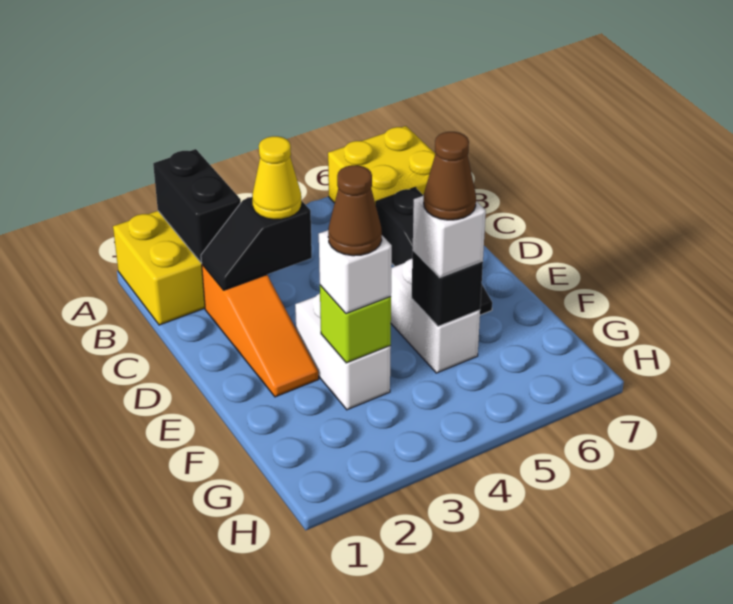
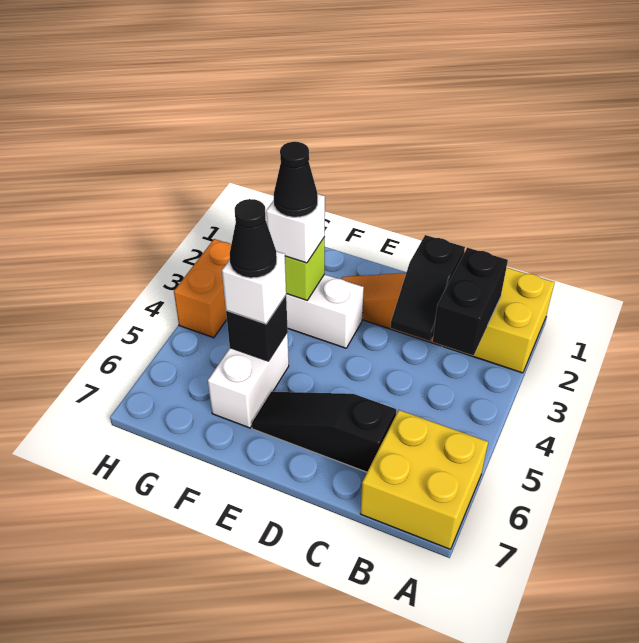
black brick A2:B2 level 2 -> black brick B2:B3 level 2
black slope C2:C3 level 2 top 3 -> black slope C2:C3 level 2 top 2
yellow cone C3 level 3 -> none
white brick E5:F5 level 1 -> white brick F5:F6 level 1
brown cone F3 level 4 -> black cone F3 level 4
brown cone F5 level 4 -> black cone F5 level 4
none -> orange brick H3:H4 level 1

